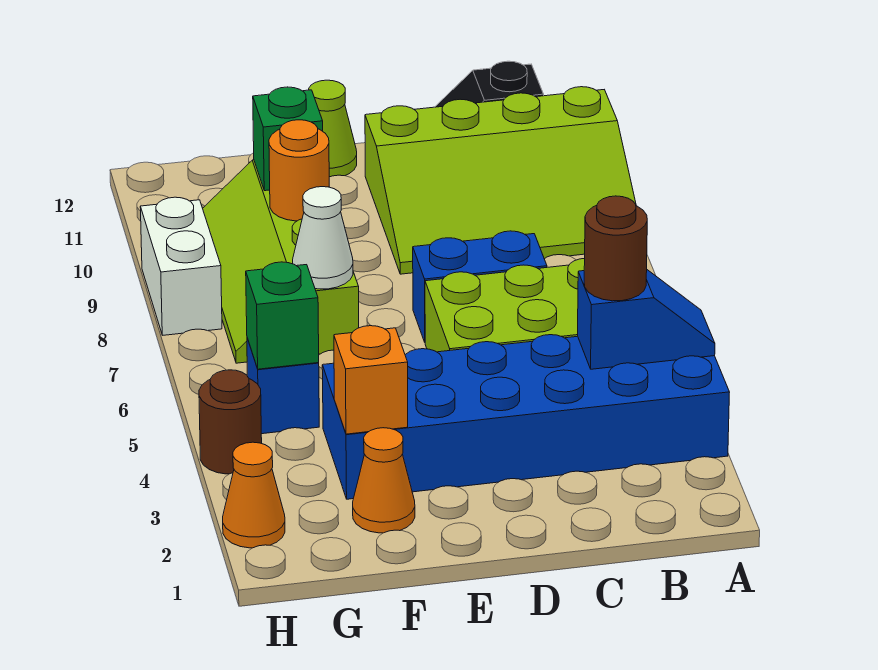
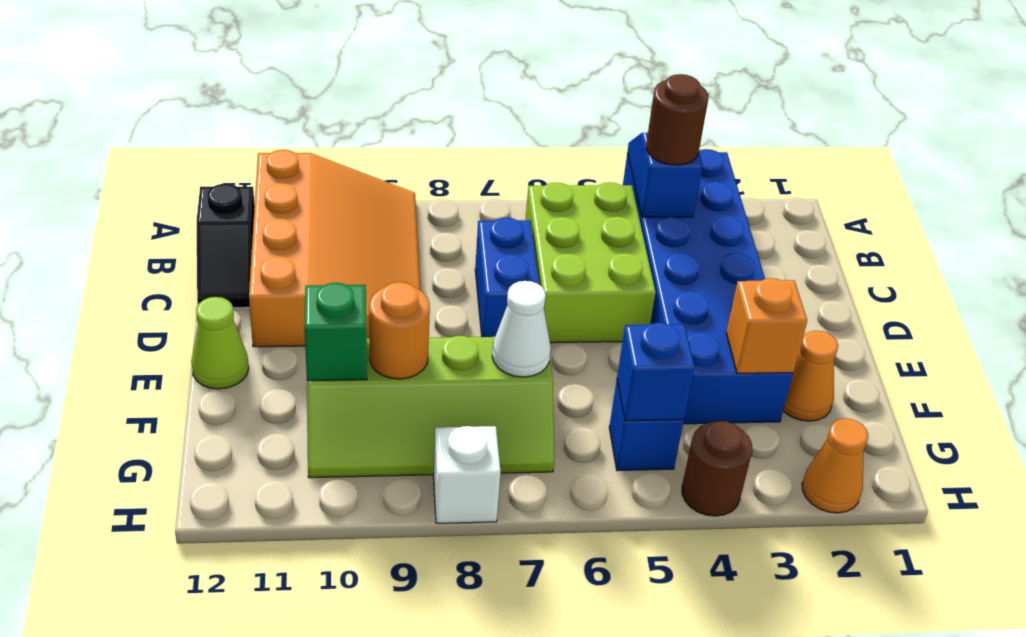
lime slope A9:D11 level 1 top 11 -> orange slope A9:D11 level 1 top 11
green brick G5 level 2 -> blue brick G5 level 2
white brick H8:H9 level 1 -> white brick H8 level 1

